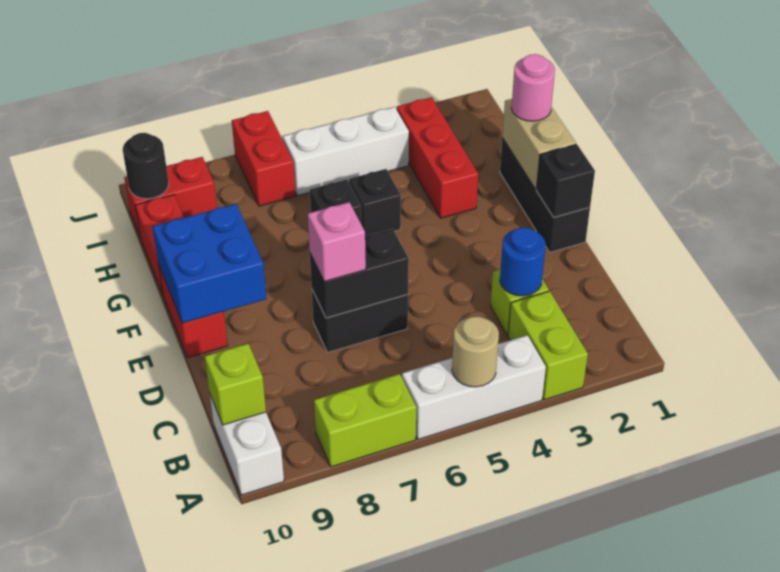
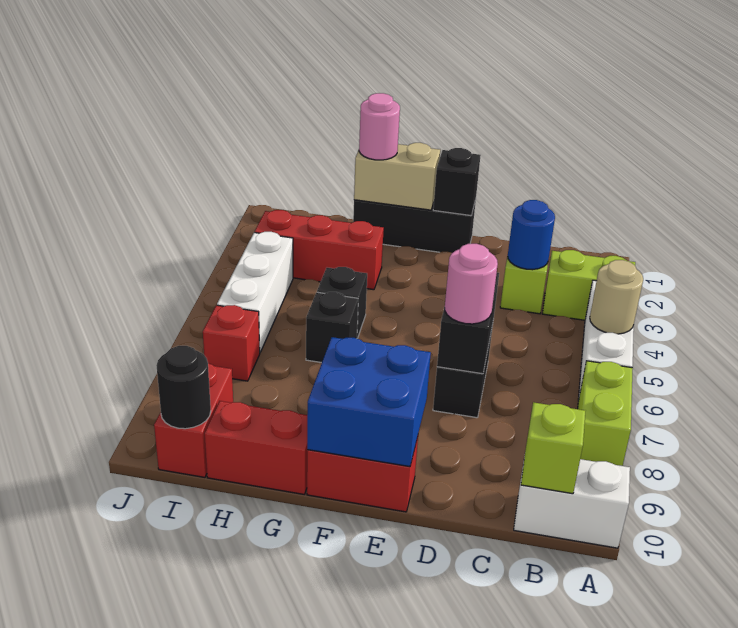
pink brick D7 level 3 -> pink round brick D7 level 3
red brick I7:J7 level 1 -> red brick I7 level 1

